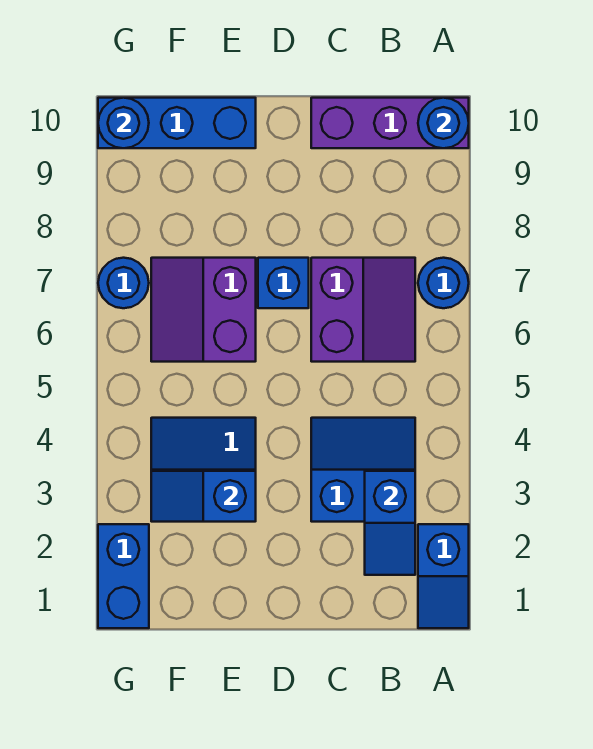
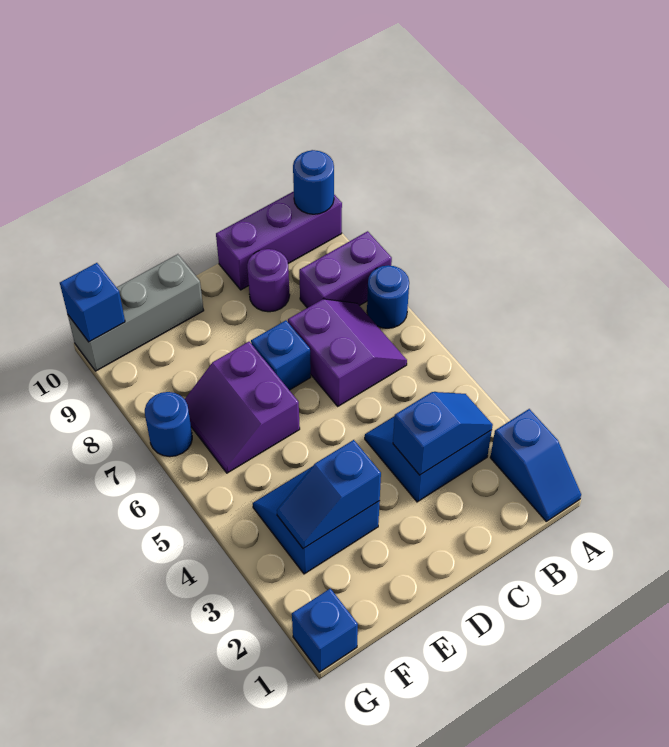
none -> purple brick A8:B8 level 1
blue slope B2:B3 level 2 top 3 -> blue slope B3:C3 level 2 top C
none -> purple round brick C9 level 1
blue brick E10:G10 level 1 -> grey brick E10:G10 level 1
blue brick G1:G2 level 1 -> blue brick G1 level 1
blue round brick G10 level 2 -> blue brick G10 level 2

